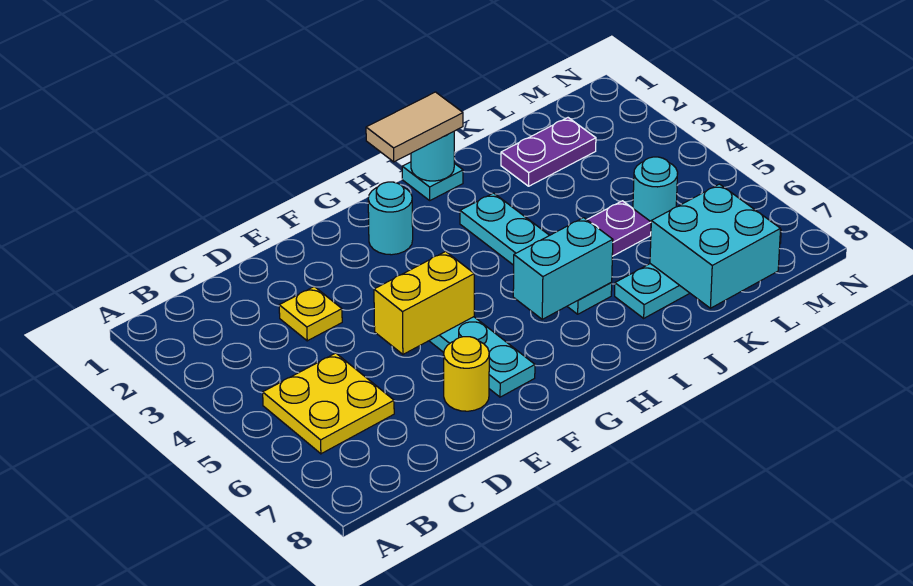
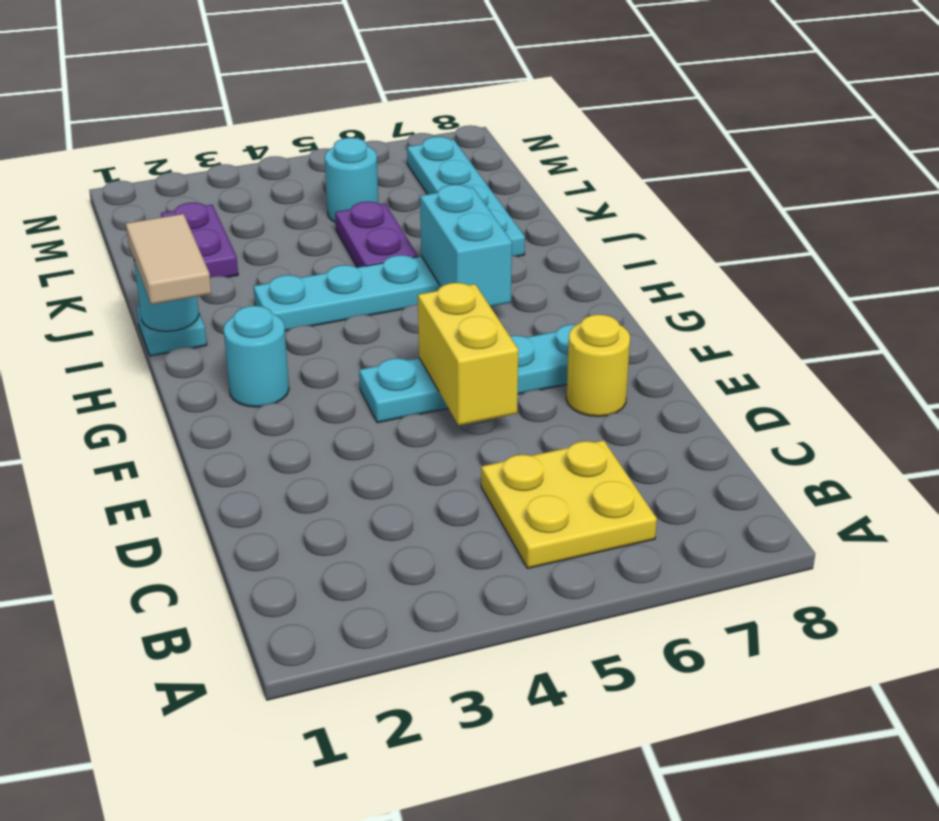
yellow plate D3 level 1 -> none
cyan brick K7:L8 level 2 -> none

